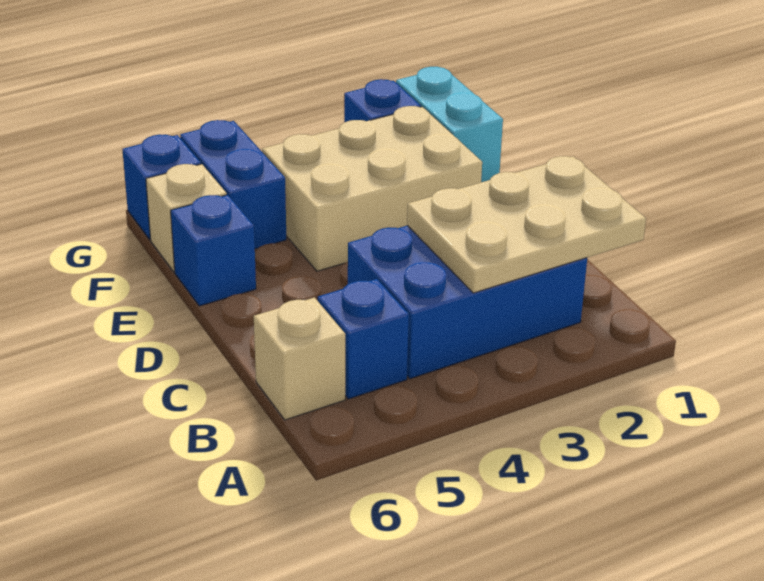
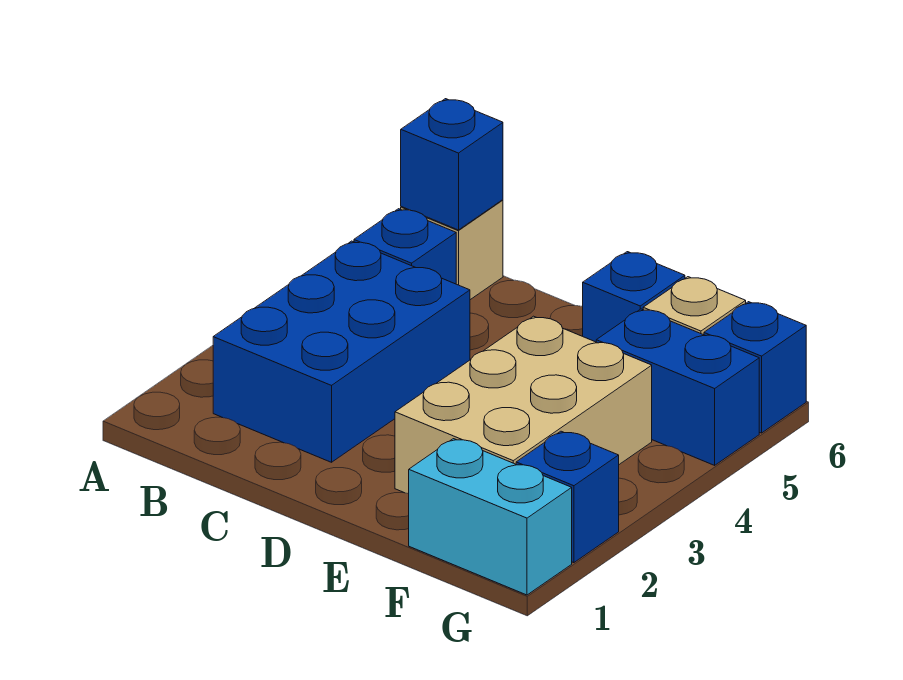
tan plate B1:C3 level 2 -> none
none -> blue brick B6 level 2

